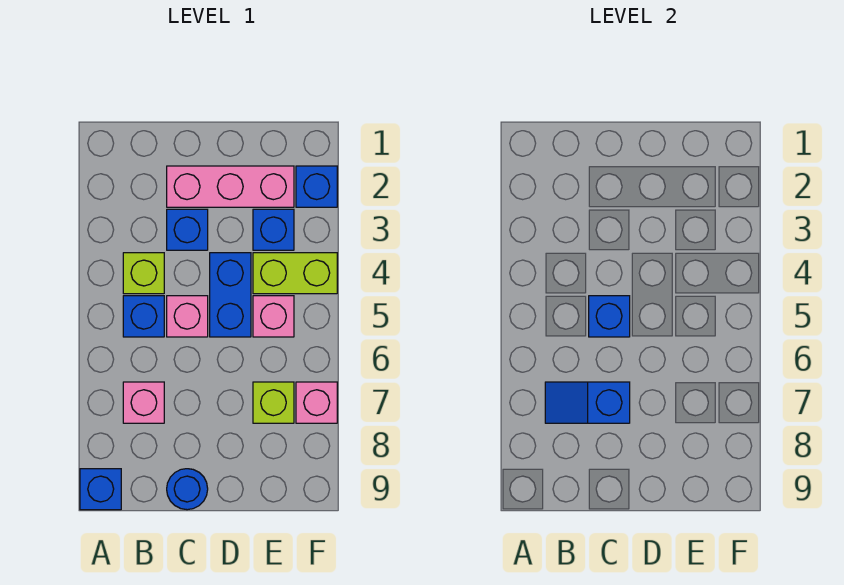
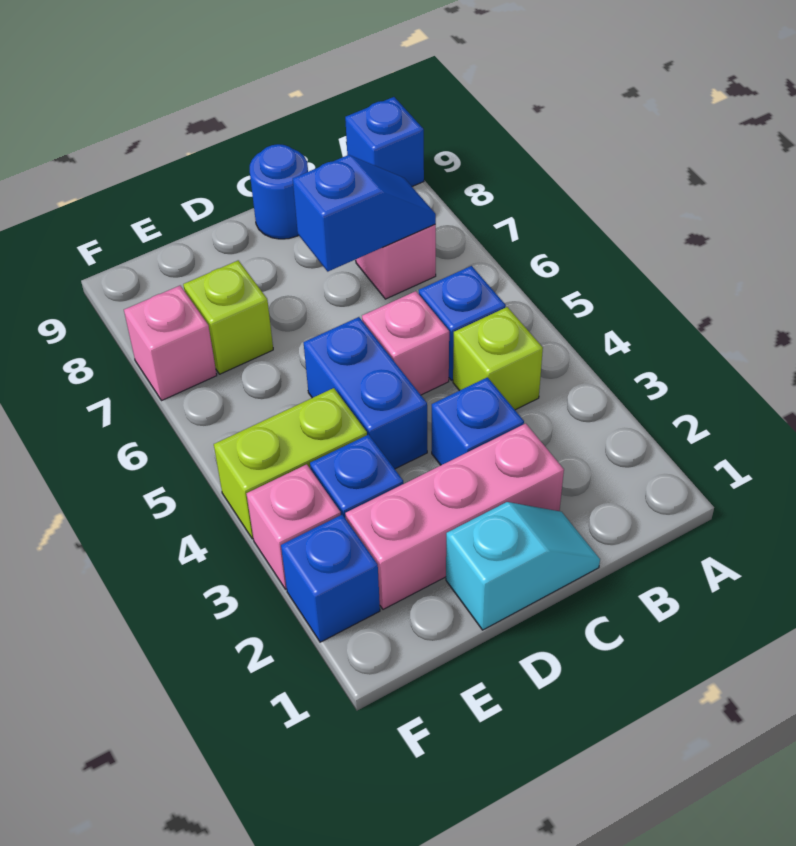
none -> cyan slope C1:D1 level 1 top D
blue brick C5 level 2 -> none
pink brick E5 level 1 -> pink brick F3 level 1

